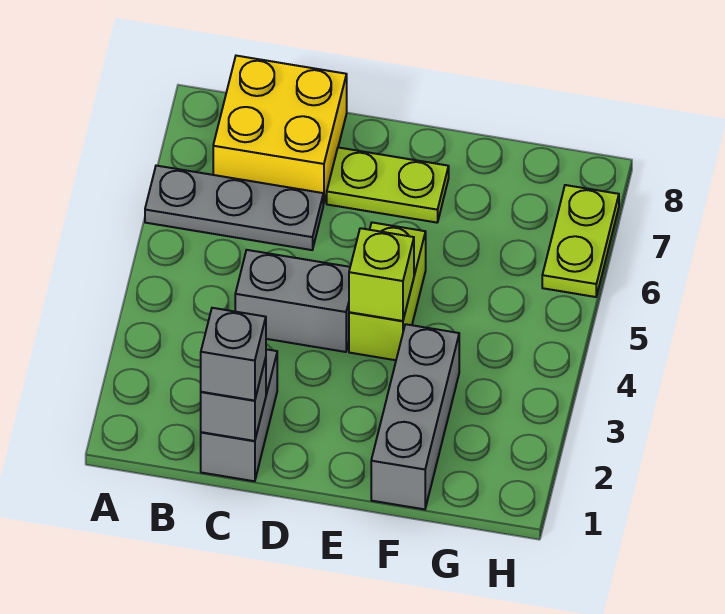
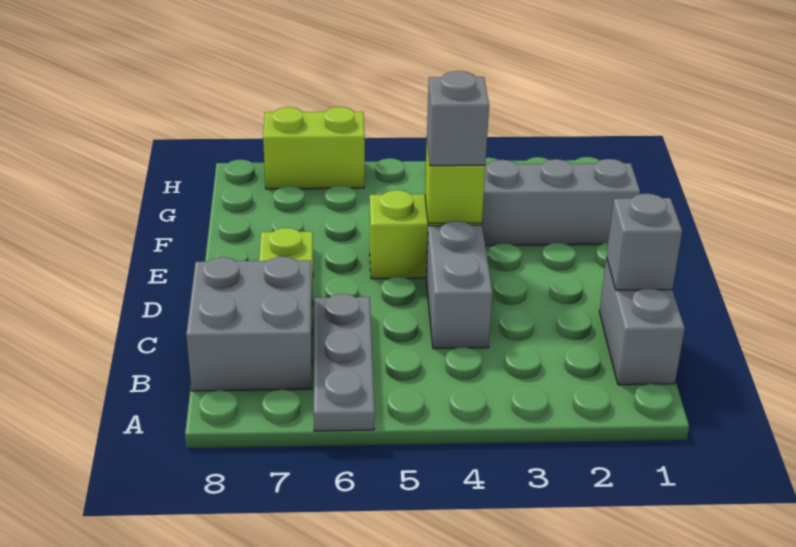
yellow brick B7:C8 level 1 -> grey brick B7:C8 level 1
grey brick C1:C2 level 1 -> grey brick B1:C1 level 1
grey brick C1 level 3 -> grey brick E4 level 3
lime plate H6:H7 level 1 -> lime brick H6:H7 level 1

